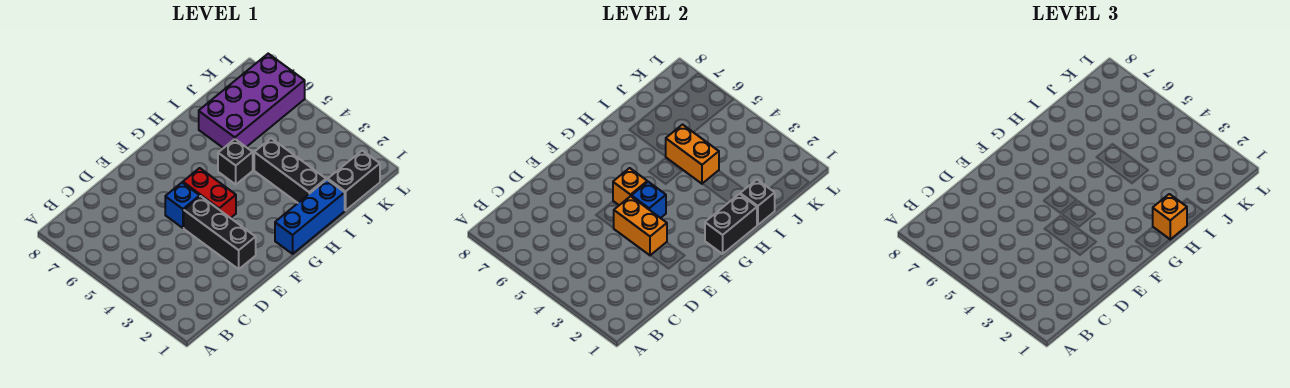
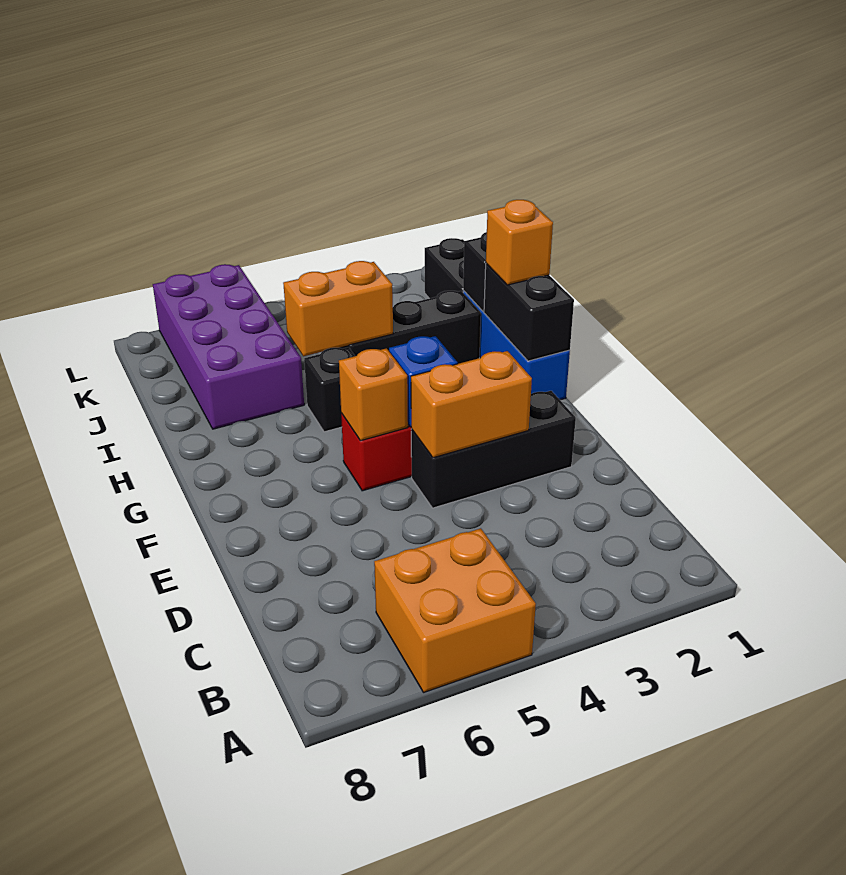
none -> orange brick A5:B6 level 1
blue brick E5 level 1 -> none

